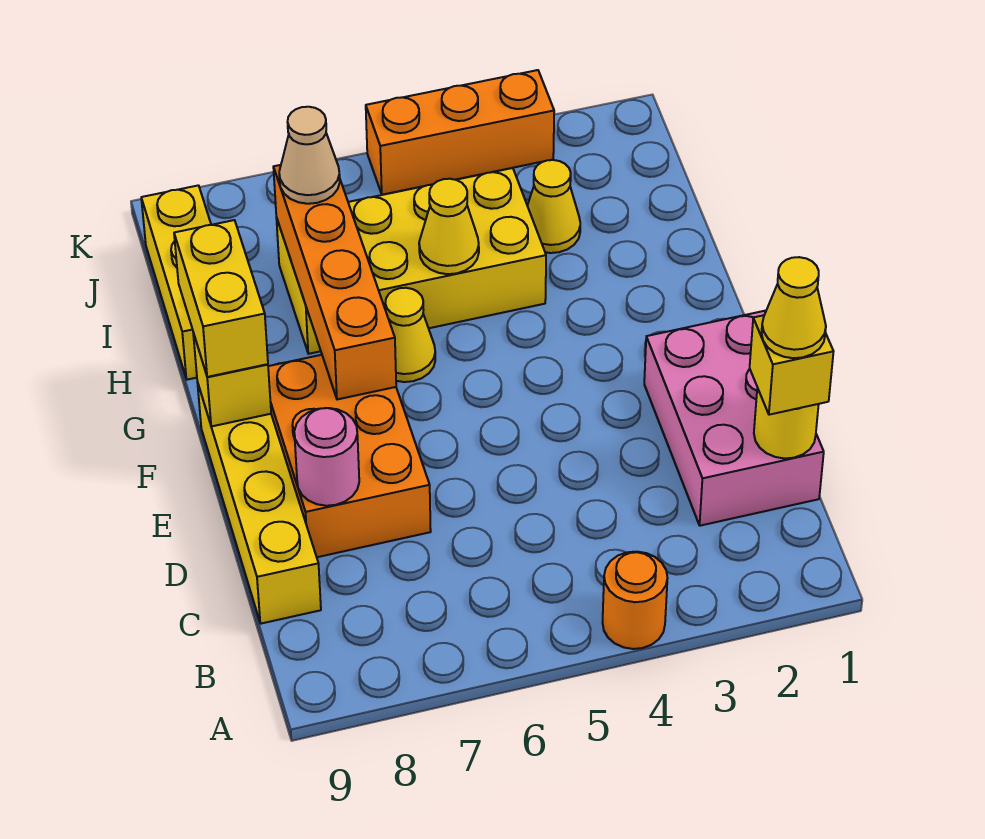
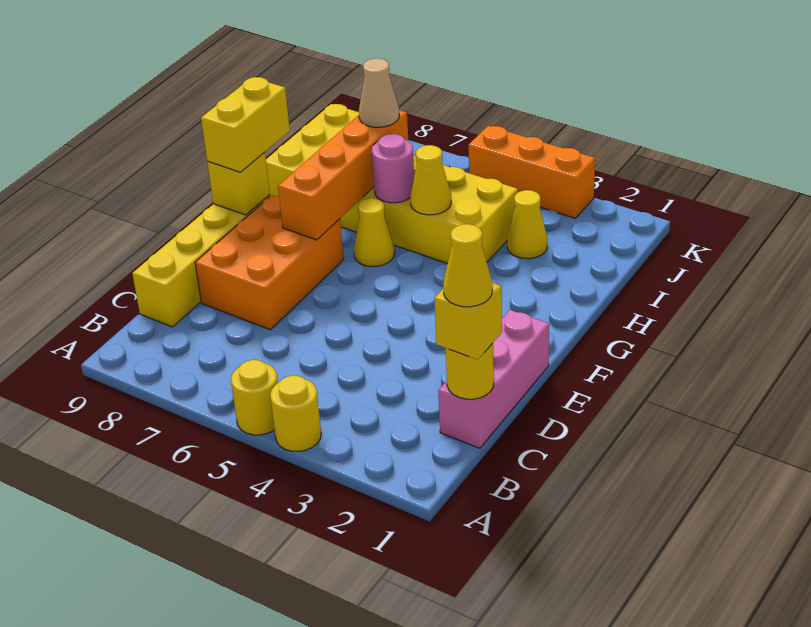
orange round brick A4 level 1 -> yellow round brick A4 level 1
none -> yellow round brick A5 level 1
pink brick C1:E2 level 1 -> pink brick C1:E1 level 1
pink round brick D8 level 2 -> pink round brick H6 level 2

